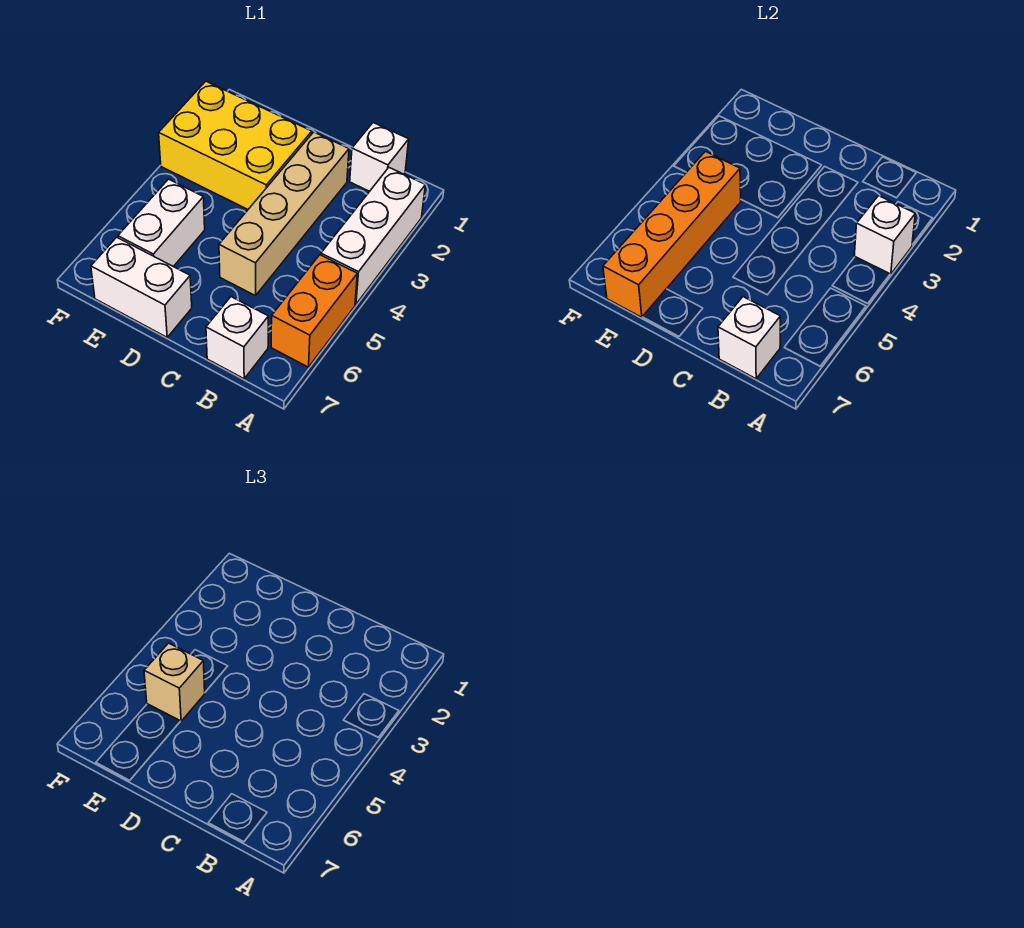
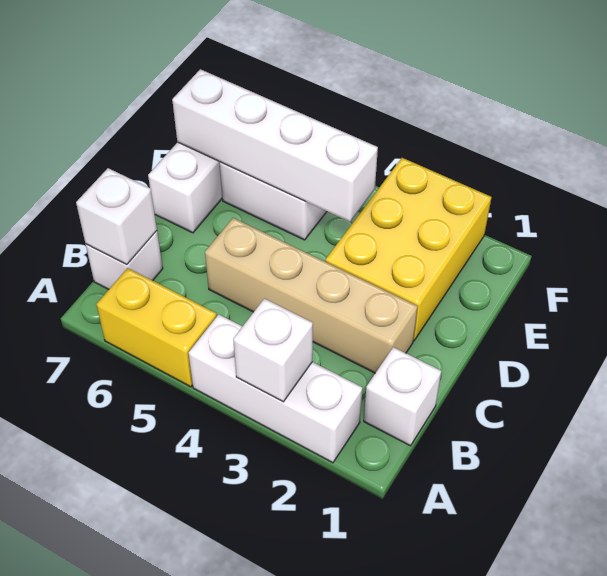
orange brick A5:A6 level 1 -> yellow brick A5:A6 level 1
orange brick E4:E7 level 2 -> white brick E4:E7 level 2
tan brick E5 level 3 -> none

